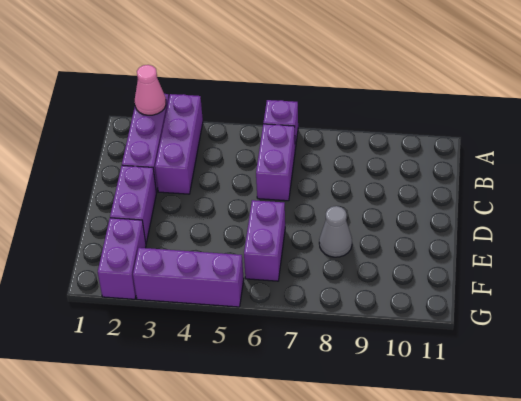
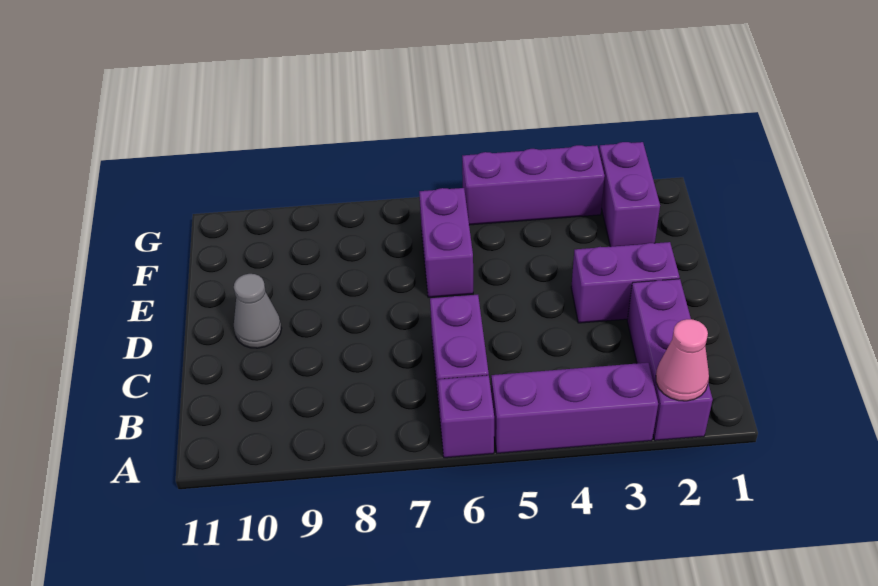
purple brick A3:C3 level 1 -> purple brick A3:A5 level 1
purple brick D2:E2 level 1 -> purple brick D2:D3 level 1
grey cone E8 level 1 -> grey cone D10 level 1

